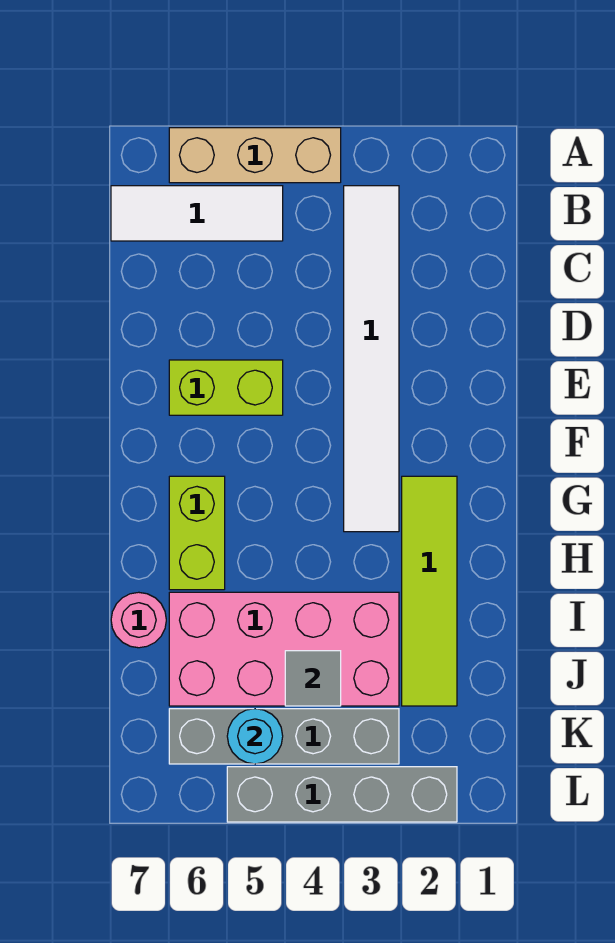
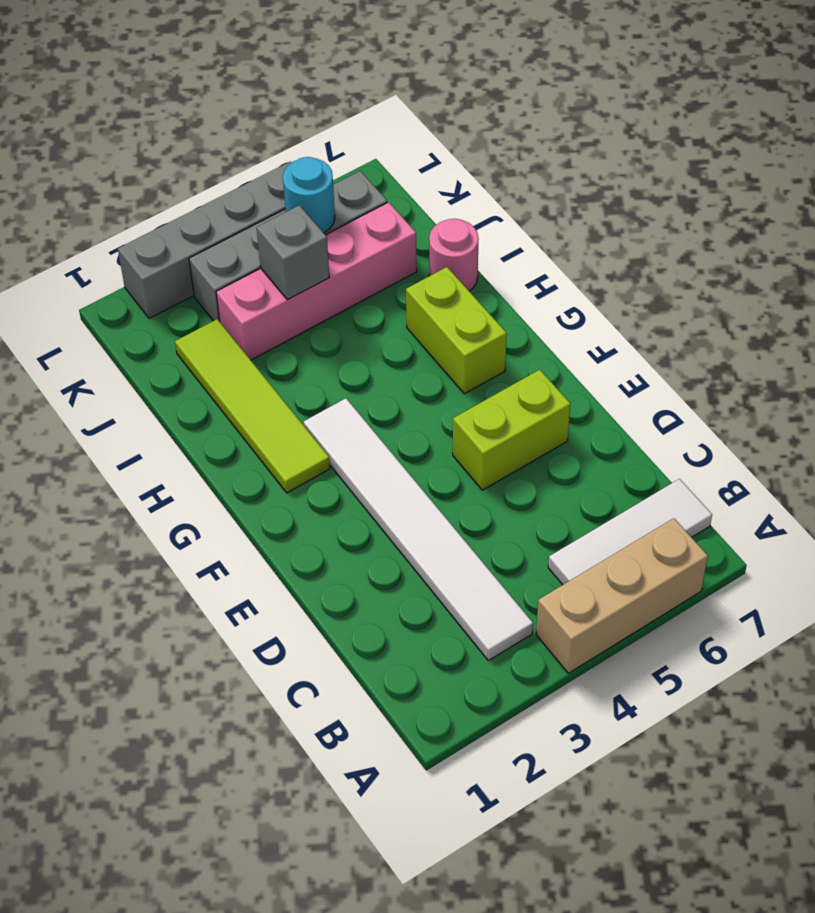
pink brick I3:J6 level 1 -> pink brick J3:J6 level 1
grey tile J4 level 2 -> grey brick J4 level 2

